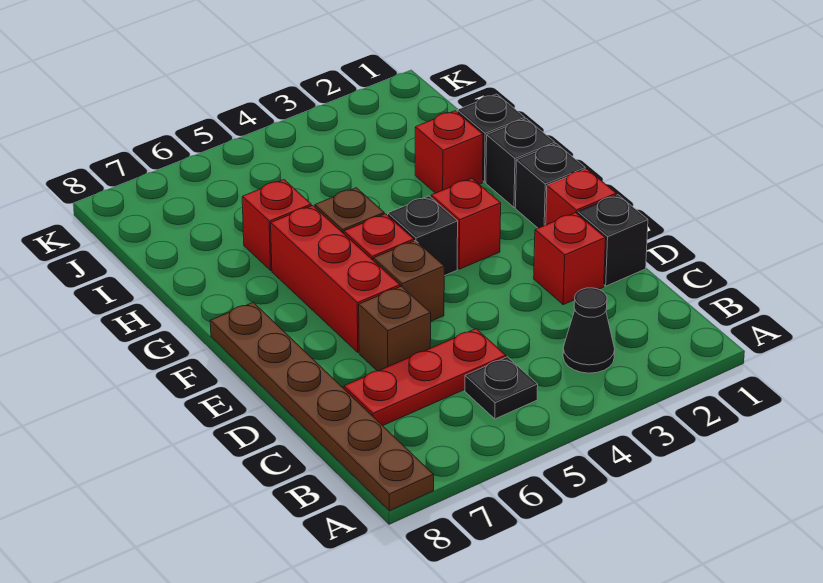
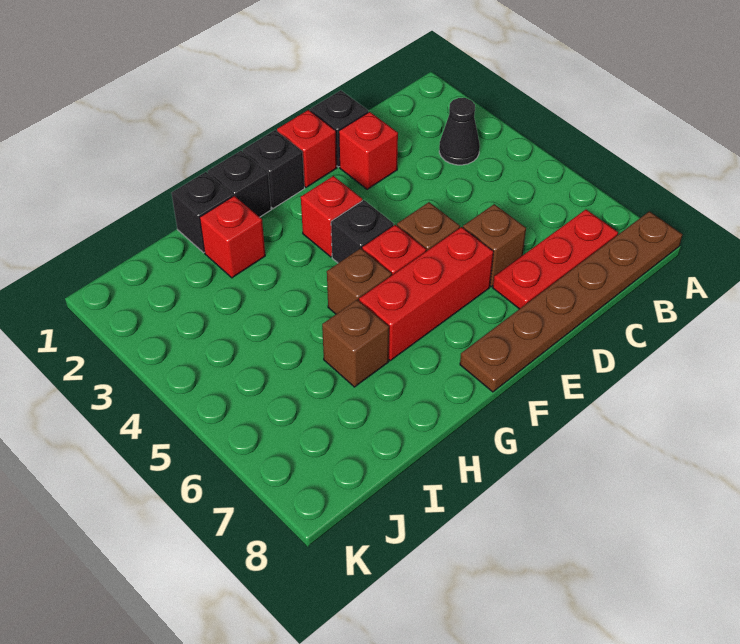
black plate B5 level 1 -> none
red plate C5:C7 level 1 -> red plate B7:D7 level 1
red brick H6 level 1 -> brown brick H6 level 1

